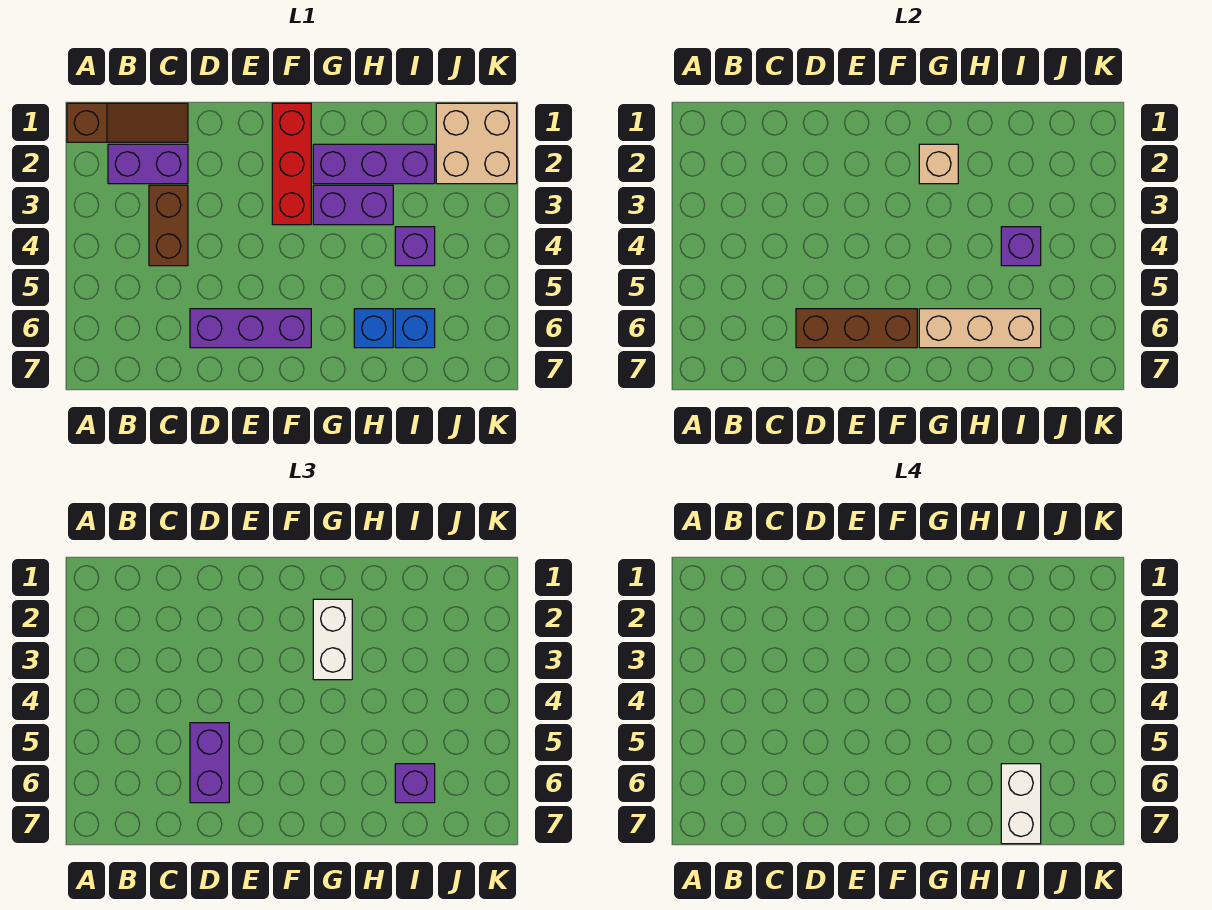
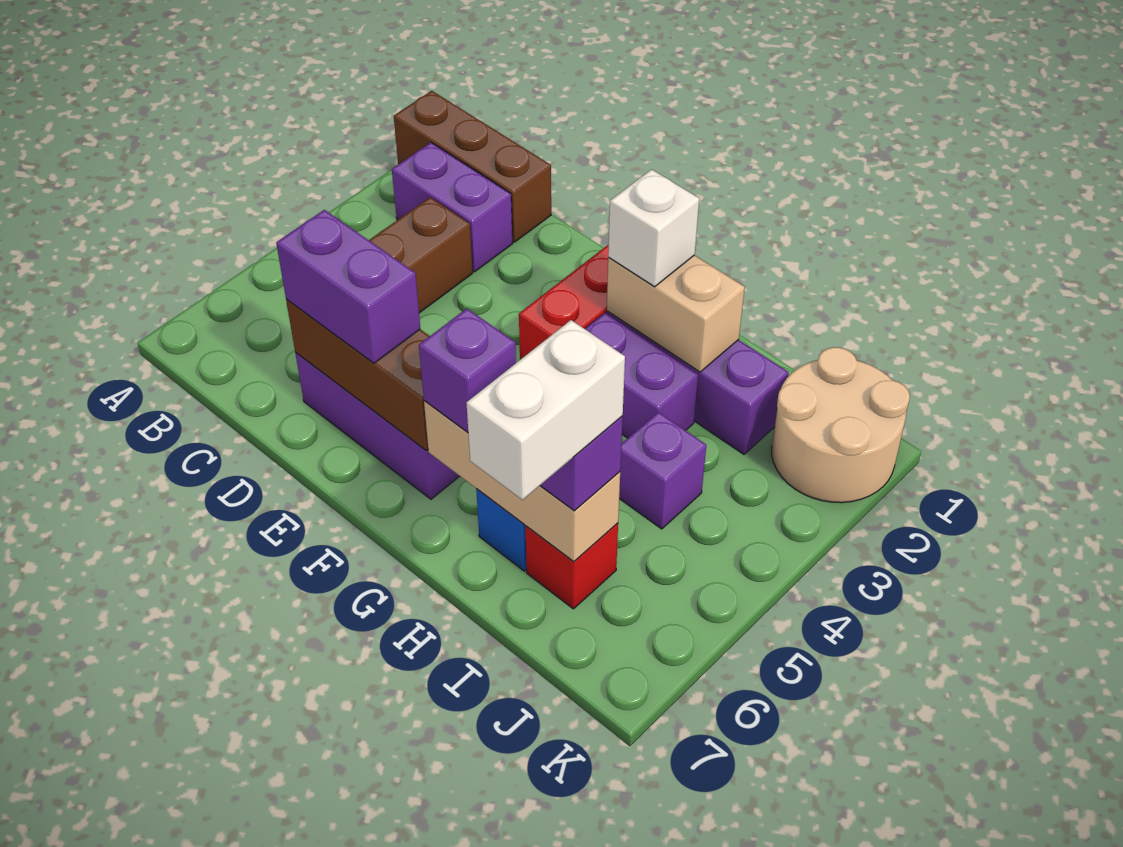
brown slope A1:C1 level 1 top A -> brown brick A1:C1 level 1
purple brick D5:D6 level 3 -> purple brick D6:E6 level 3
tan brick G2 level 2 -> tan brick G2:H2 level 2
white brick G2:G3 level 3 -> white brick G2 level 3
purple brick I4 level 2 -> purple brick G6 level 3
blue brick I6 level 1 -> red brick I6 level 1
tan brick J1:K2 level 1 -> tan round brick J1:K2 level 1

